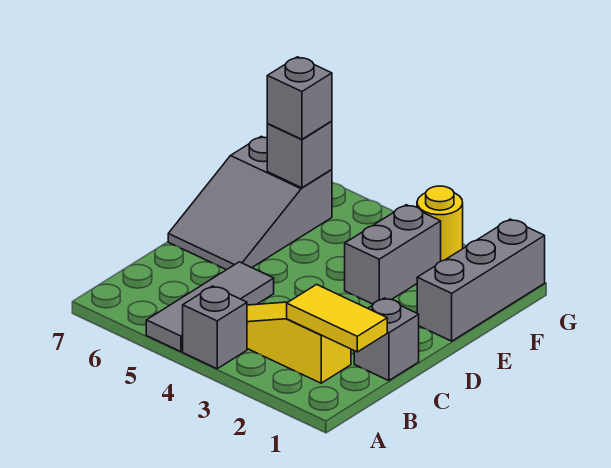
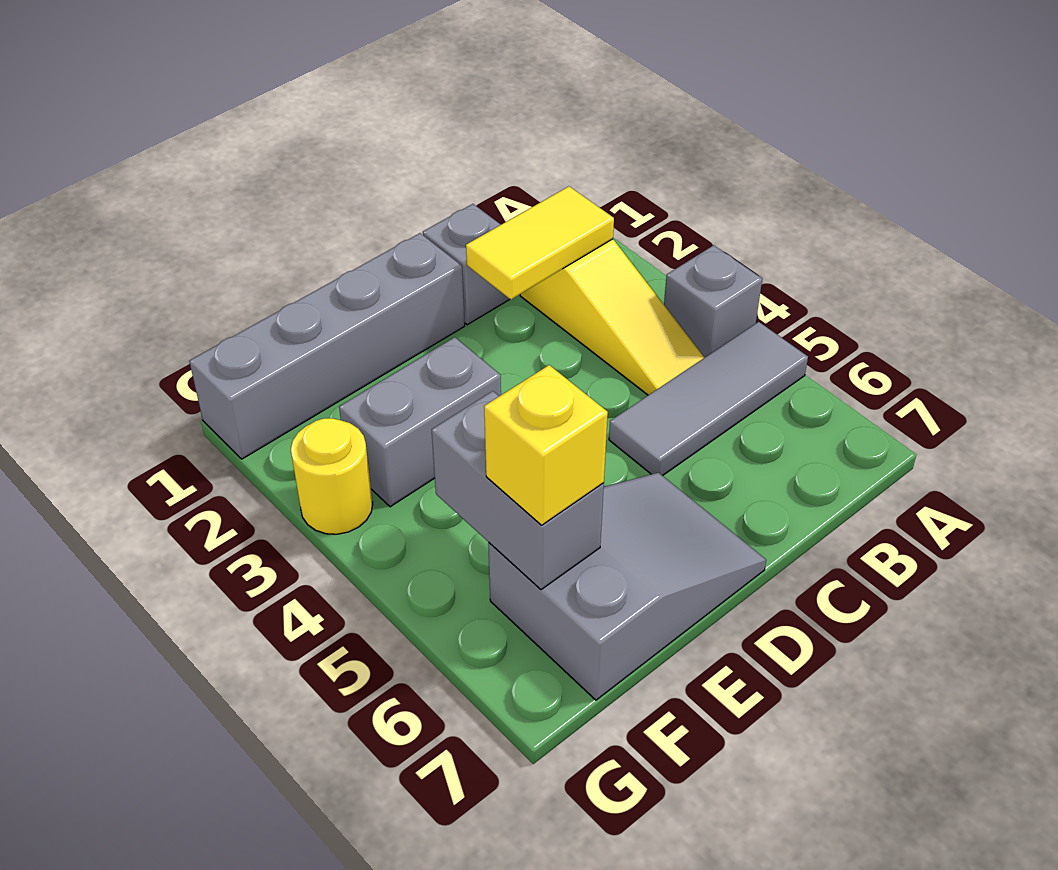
yellow tile B1:B2 level 2 -> yellow tile B2:C2 level 2
grey brick E1:G1 level 1 -> grey brick D1:G1 level 1
grey brick F6 level 2 -> grey brick F5:F6 level 2
grey brick F6 level 3 -> yellow brick F6 level 3

